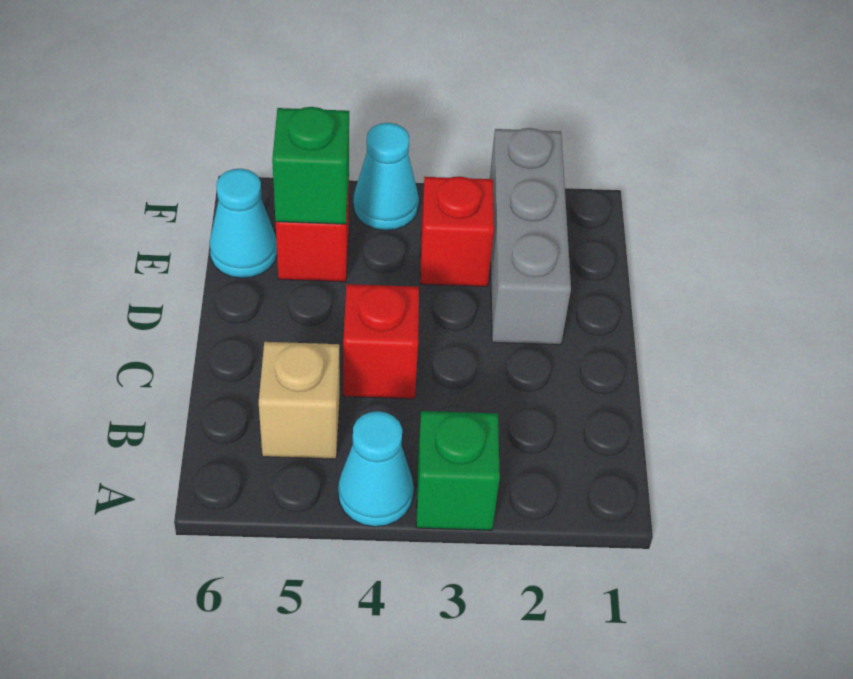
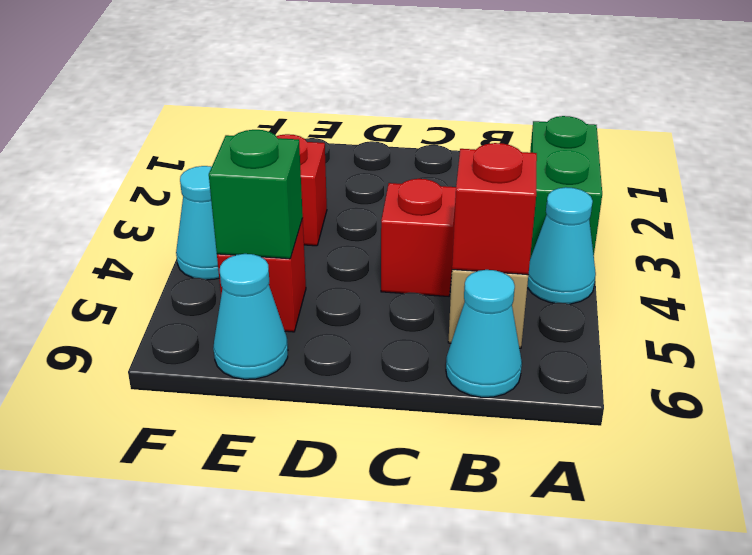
green brick A3 level 1 -> green brick A2:A3 level 1
none -> red brick B5 level 2
none -> cyan cone B6 level 1
grey brick D2:F2 level 1 -> none

